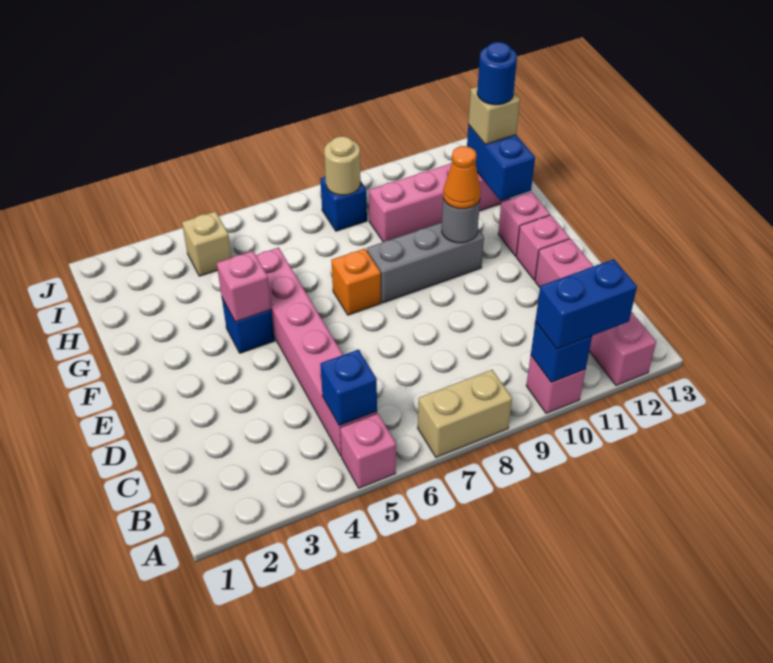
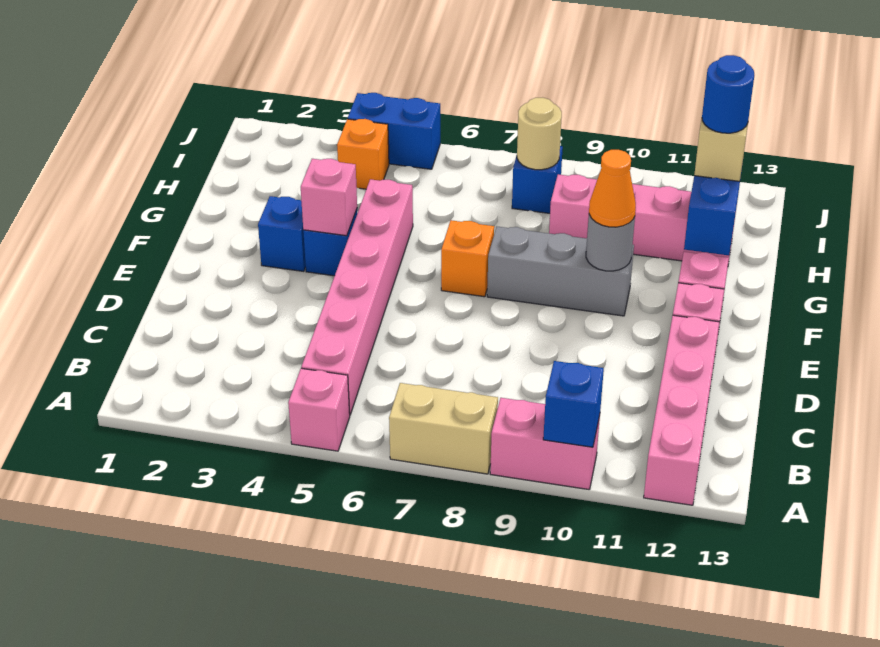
pink brick A10 level 1 -> pink brick A9:A10 level 1
blue brick A10:A11 level 3 -> blue brick J4:J5 level 1
blue brick B5 level 2 -> blue brick F3 level 1
tan brick I4 level 1 -> orange brick I4 level 1

